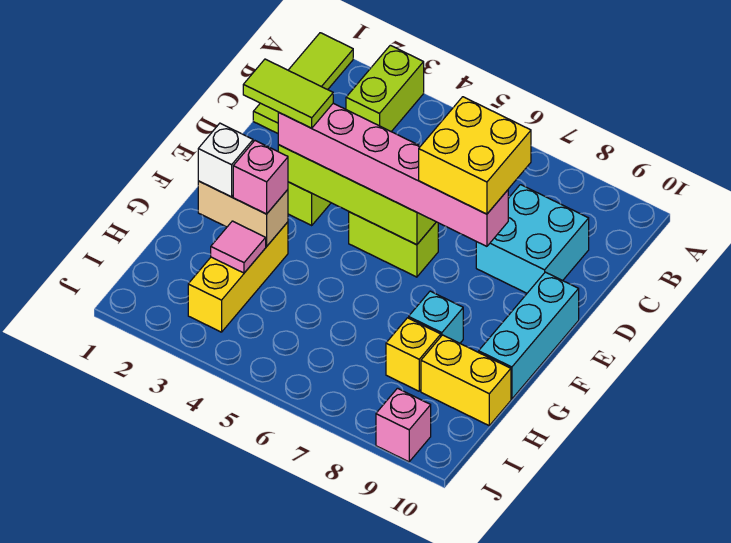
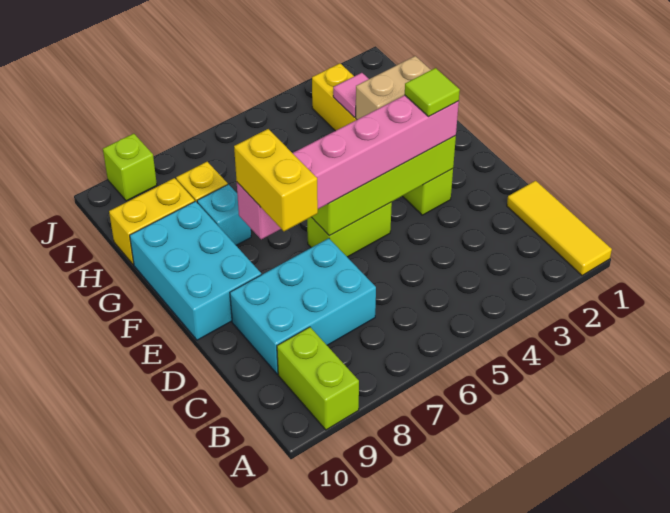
lime tile A1:C1 level 1 -> yellow tile A1:C1 level 1
lime brick A3:B3 level 1 -> lime brick A9:B9 level 1
cyan brick C8:D9 level 1 -> cyan brick C7:D9 level 1
yellow brick D7:E8 level 4 -> yellow brick D8:E8 level 4
lime tile E2:E3 level 4 -> lime tile E3 level 4
cyan brick E10:G10 level 1 -> cyan brick E9:G10 level 1
white brick G2 level 3 -> none
pink brick G3 level 3 -> none
pink brick J9 level 1 -> lime brick J9 level 1

